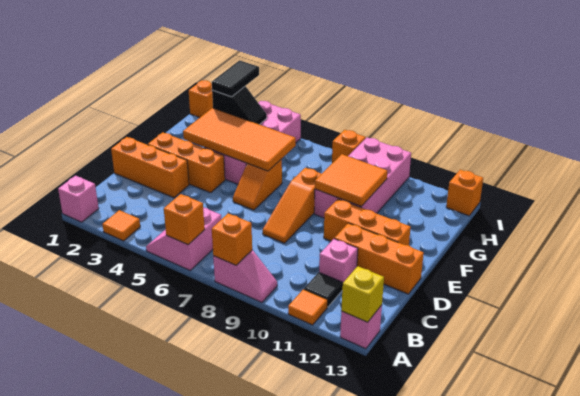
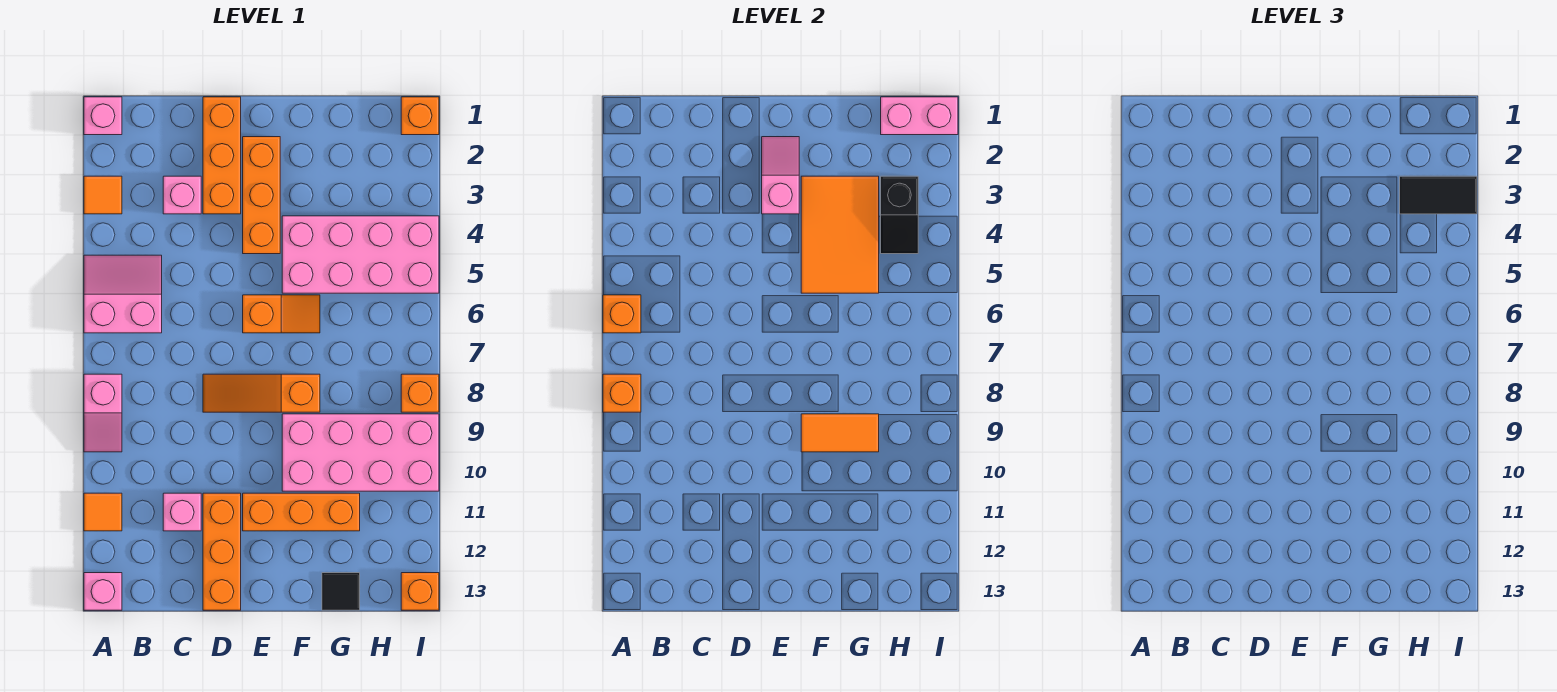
yellow brick A13 level 2 -> none
black tile B11 level 1 -> black tile G13 level 1
none -> pink brick C3 level 1
none -> pink slope E2:E3 level 2 top 3
orange slope E6:F6 level 1 top F -> orange slope E6:F6 level 1 top E
orange brick E10:E12 level 1 -> orange brick E11:G11 level 1
orange tile F3:G6 level 2 -> orange tile F3:G5 level 2
orange tile F9:G10 level 2 -> orange tile F9:G9 level 2
none -> pink brick H1:I1 level 2

